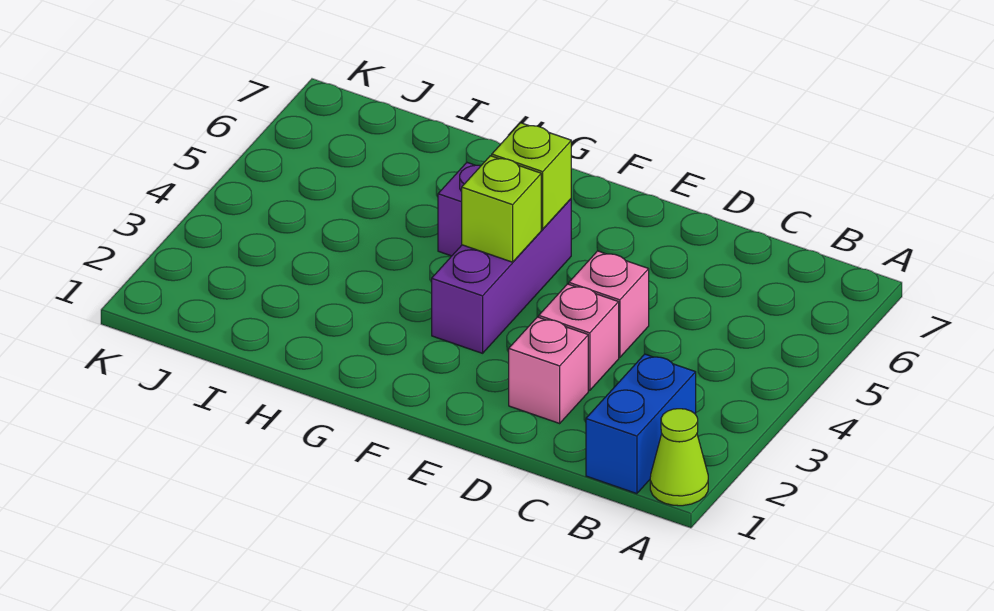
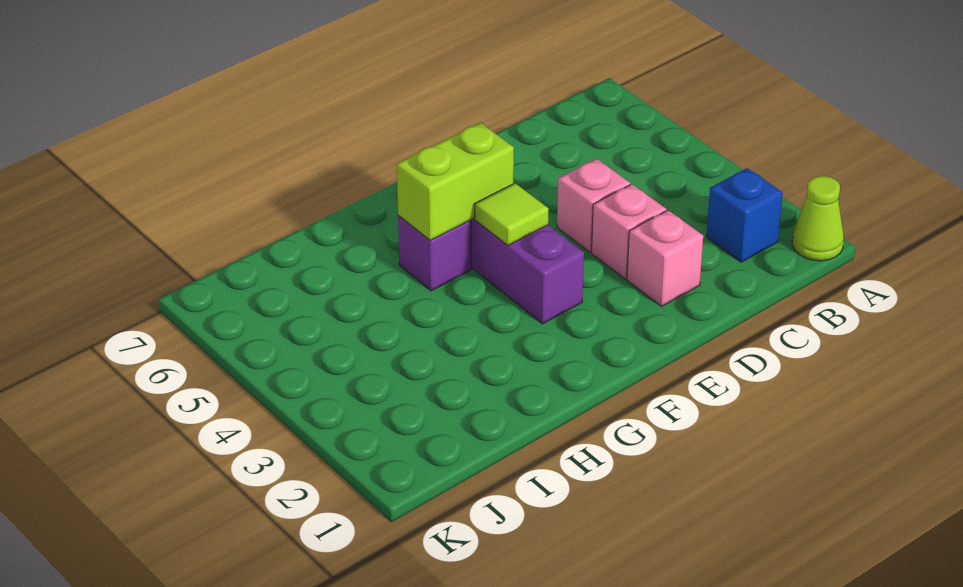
blue brick B1:B2 level 1 -> blue brick B2 level 1
lime brick F4 level 2 -> lime tile F4 level 2
lime brick F5 level 2 -> lime brick F5:G5 level 2

